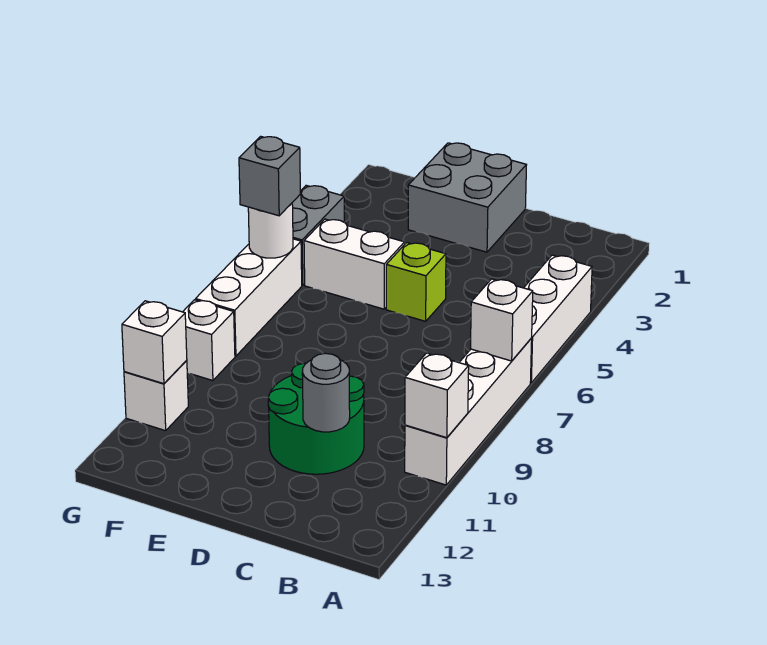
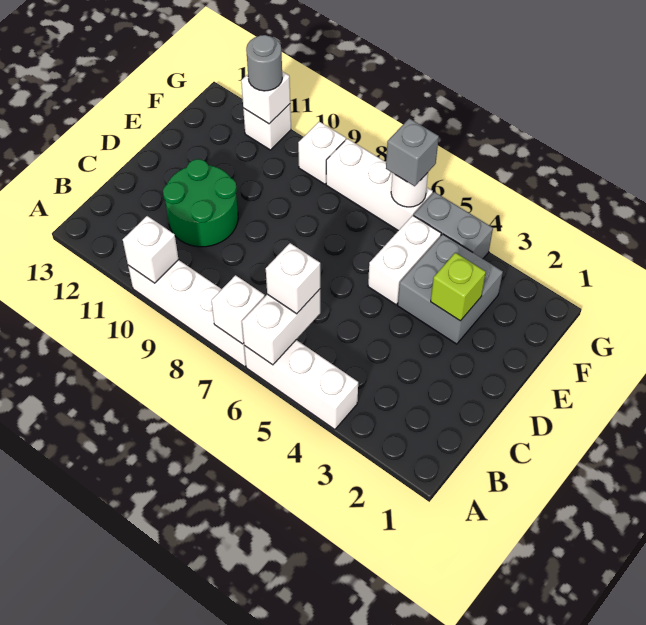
none -> white brick A6:B6 level 2
none -> white brick B6 level 3
grey round brick C11 level 2 -> grey round brick G11 level 3
grey brick D1:E2 level 1 -> grey brick E3:F4 level 1
lime brick D5 level 1 -> lime brick E3 level 2

